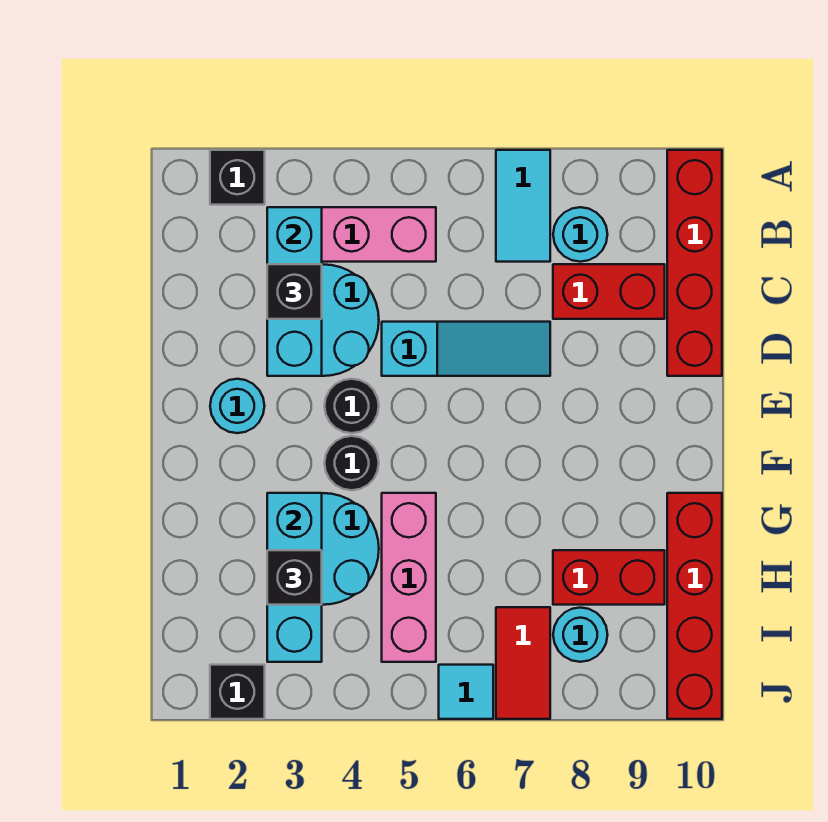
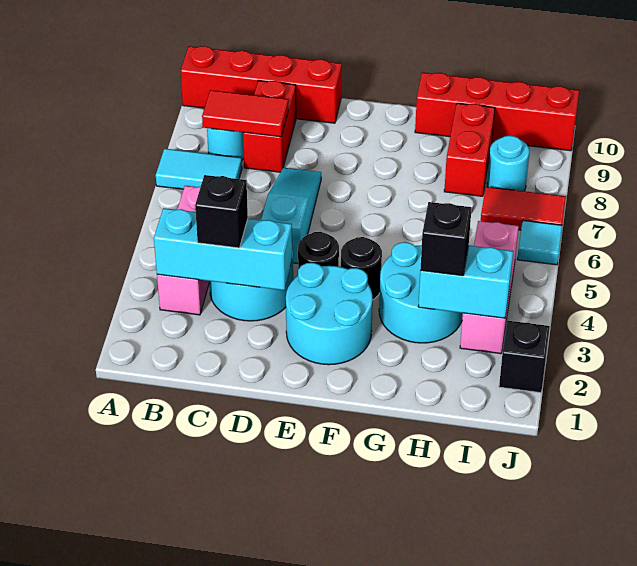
black brick A2 level 1 -> none
none -> red tile B8:C8 level 2
cyan round brick E2 level 1 -> cyan round brick E2:F3 level 1
cyan brick G3:I3 level 2 -> cyan brick H3:I3 level 2
pink brick G5:I5 level 1 -> pink brick I3:I5 level 1

